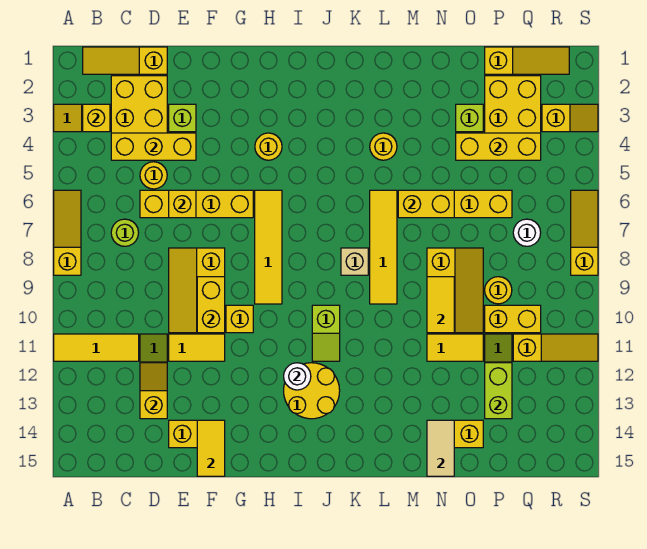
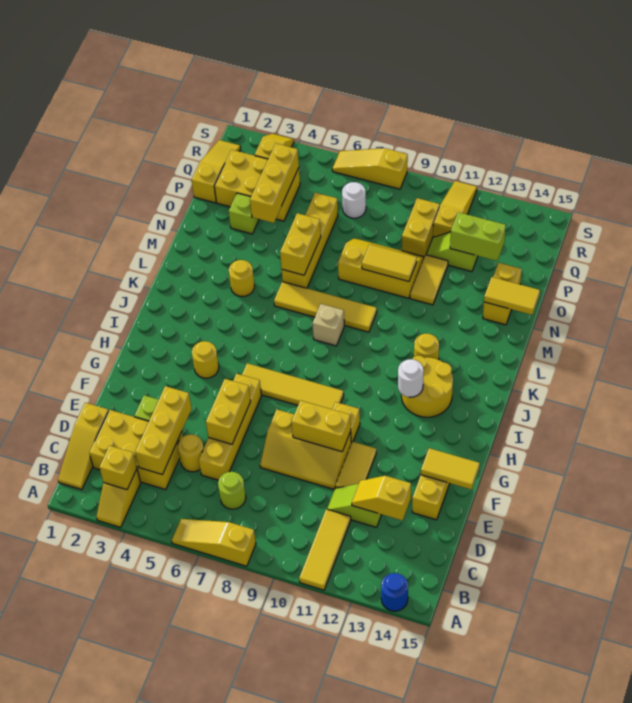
none -> blue round brick A14 level 1
yellow brick E6 level 2 -> yellow brick E6:F6 level 2
lime slope J10:J11 level 1 top 10 -> none
tan tile N14:N15 level 2 -> yellow tile N14:N15 level 2
yellow round brick P9 level 1 -> yellow round brick K12 level 1

